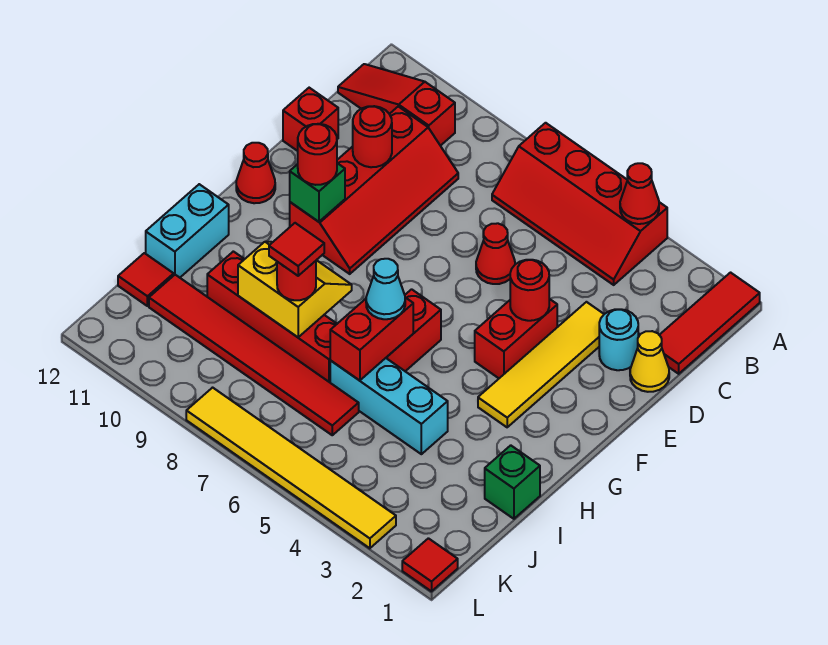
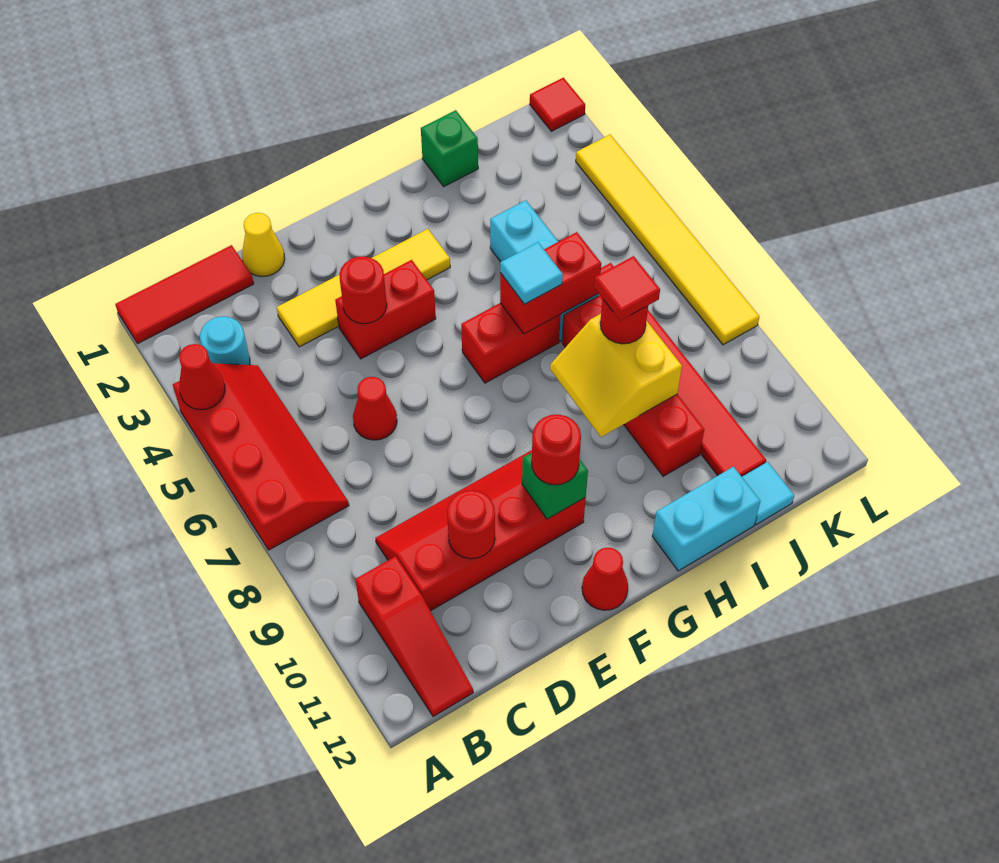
cyan round brick D2 level 1 -> cyan round brick B3 level 1
red brick D12 level 1 -> none
cyan cone H6 level 3 -> cyan tile H6 level 3
red tile J12 level 1 -> cyan tile J12 level 1

